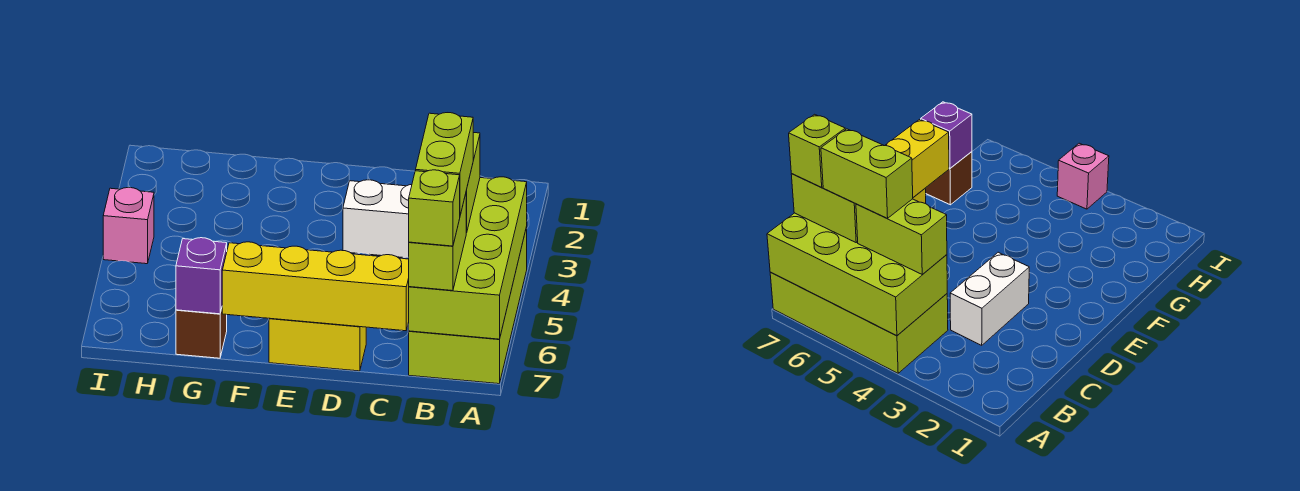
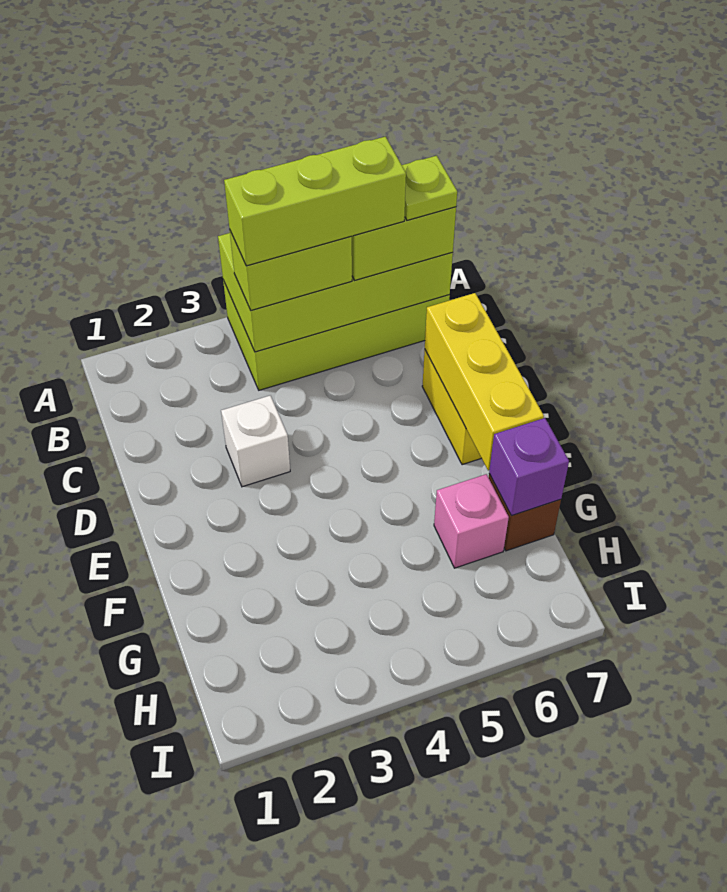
lime brick B5:B6 level 4 -> lime brick B4:B6 level 4
lime brick B7 level 4 -> lime plate B7 level 4
white brick C3:D3 level 1 -> white brick D3 level 1
yellow brick C7:F7 level 2 -> yellow brick D7:F7 level 2
pink brick I4 level 1 -> pink brick G6 level 1

